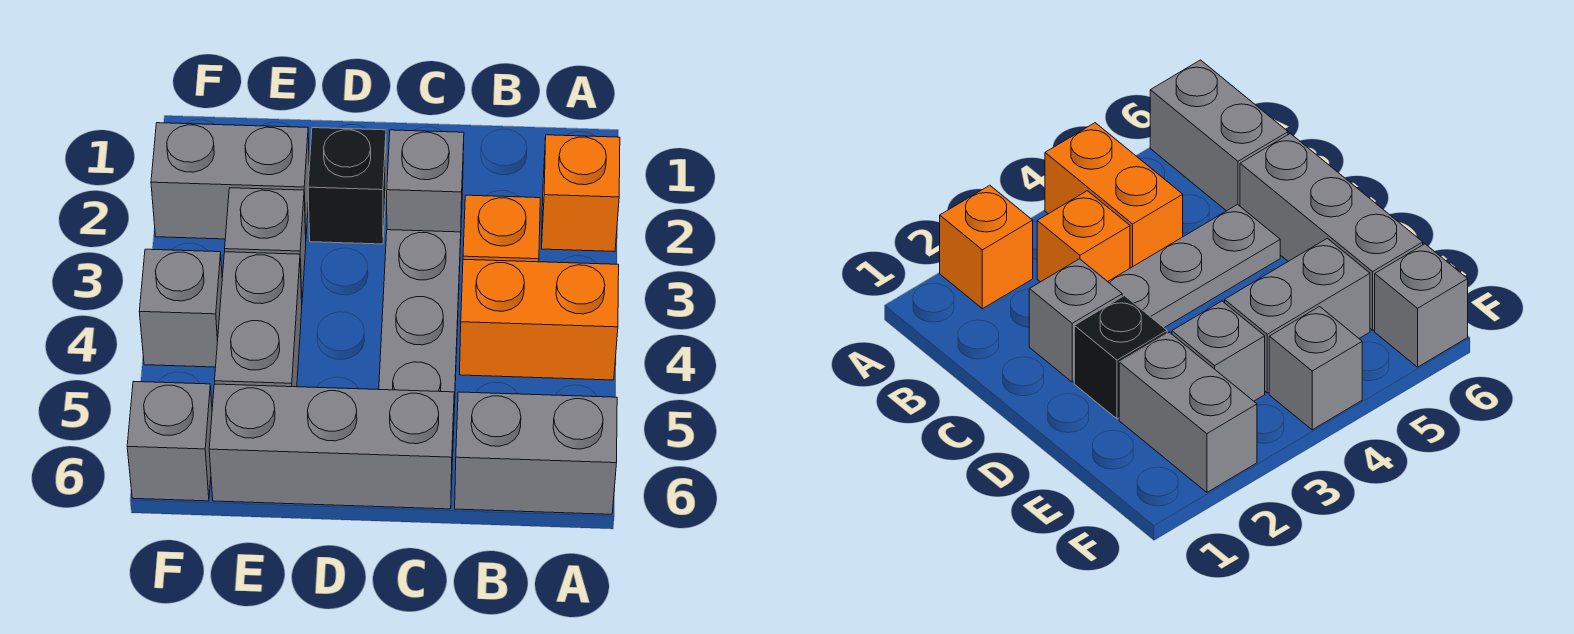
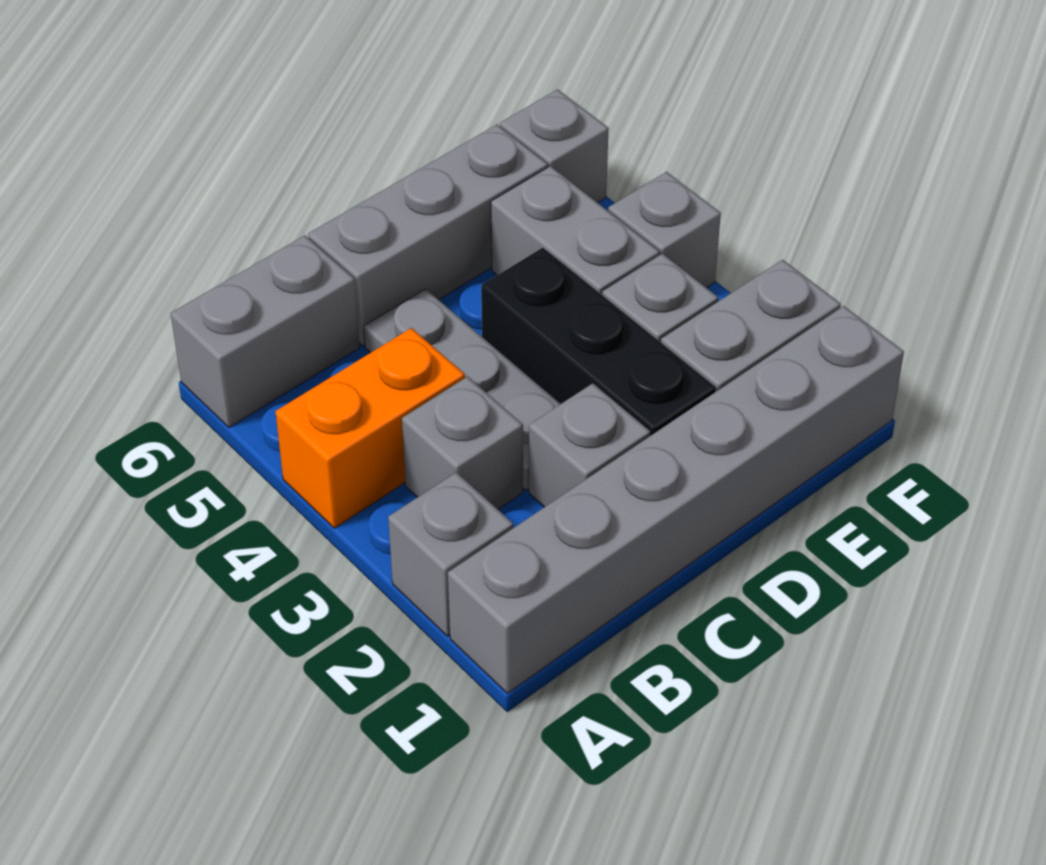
none -> grey brick A1:F1 level 1
orange brick A2 level 1 -> grey brick A2 level 1
orange brick B3 level 1 -> grey brick B3 level 1
black brick D2 level 1 -> black brick D2:D4 level 1

